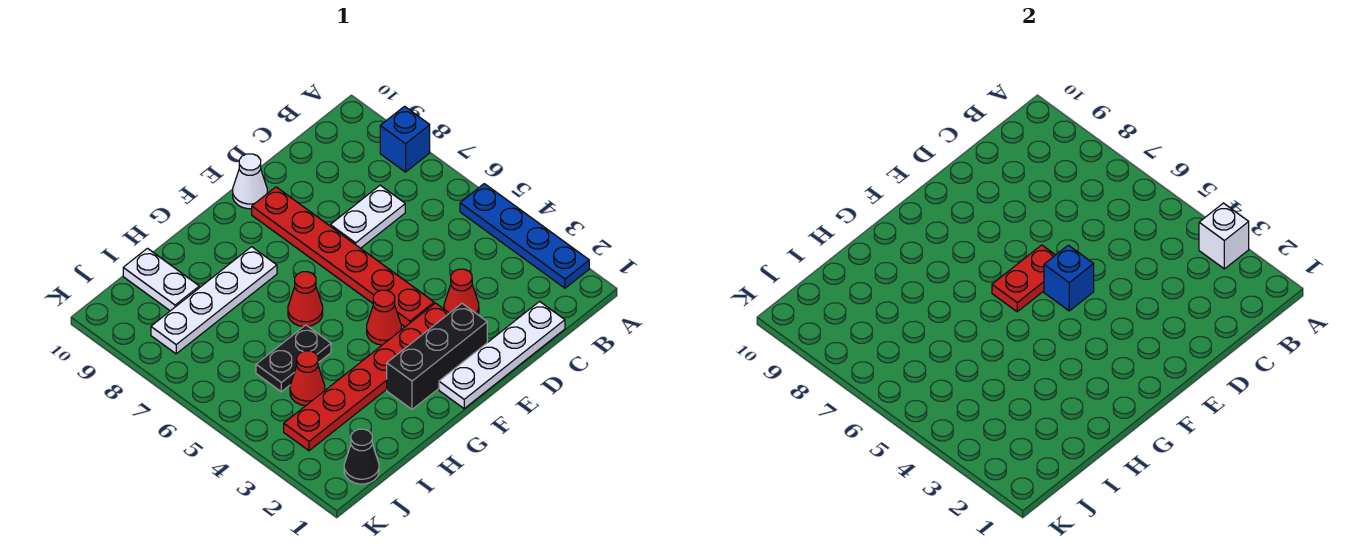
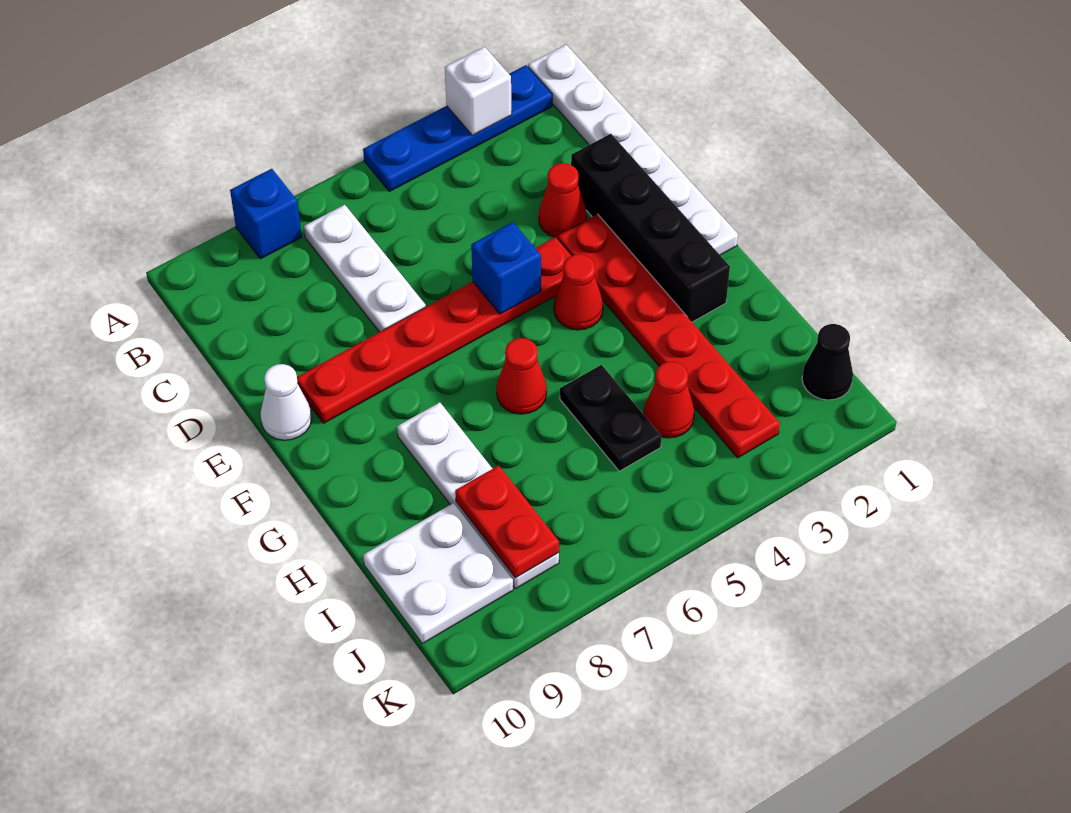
white plate C1:F1 level 1 -> white plate A1:F1 level 1
white plate C7:D7 level 1 -> white plate B7:D7 level 1
black brick E2:G2 level 1 -> black brick D2:G2 level 1
red plate E6:F6 level 2 -> red plate I8:J8 level 2
white plate I9:I10 level 1 -> white plate I9:J10 level 1

